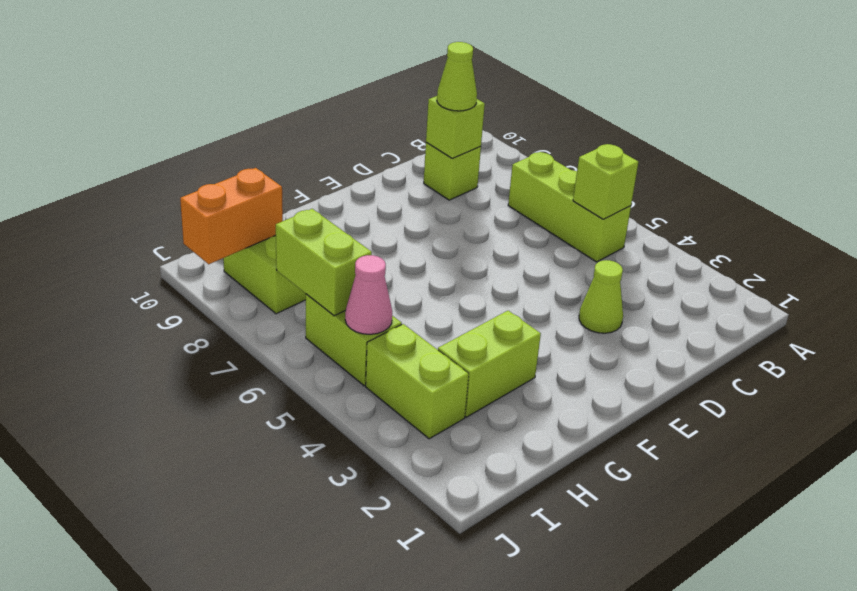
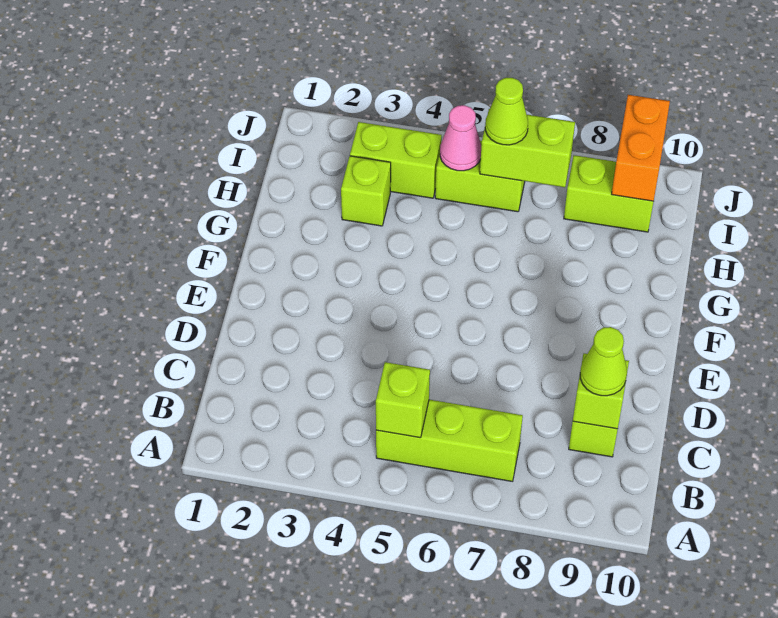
lime cone D3 level 1 -> lime cone I6 level 3
lime brick G3:H3 level 1 -> lime brick H3 level 1

